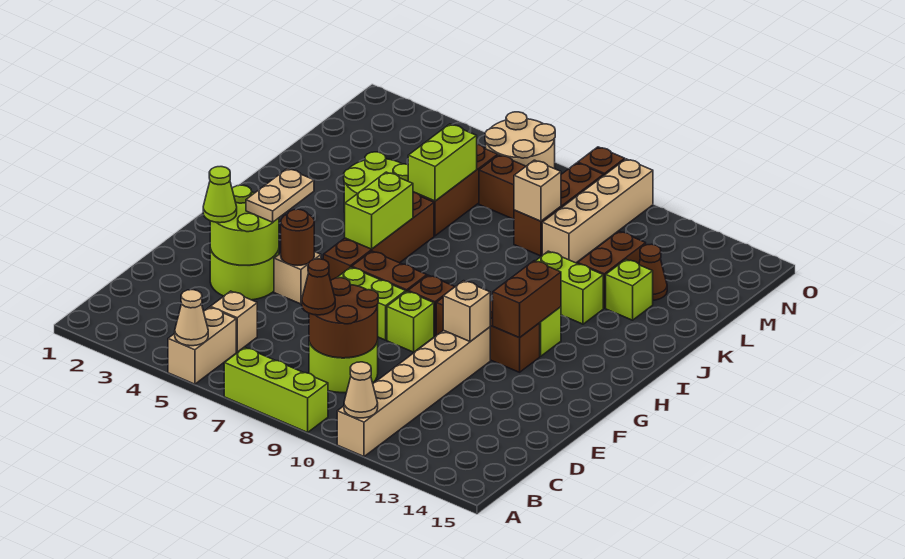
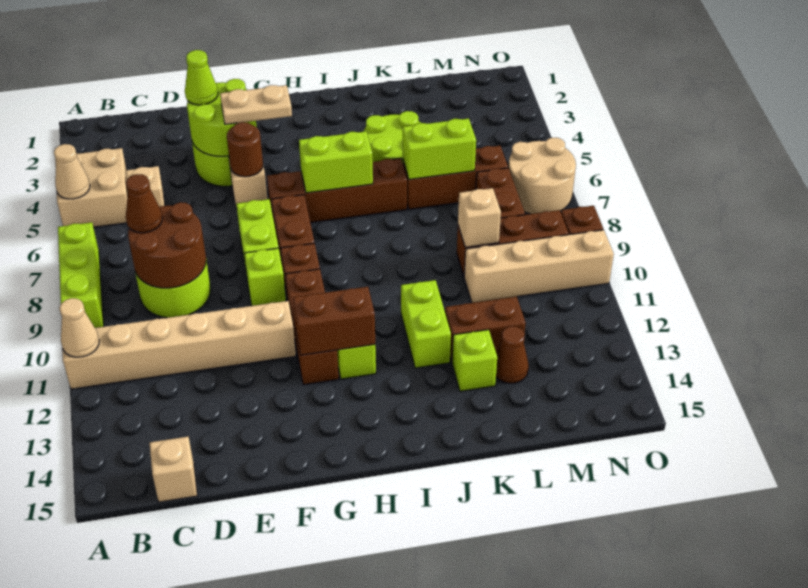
tan brick A5:B5 level 1 -> tan brick A4:B5 level 1
tan brick F11 level 2 -> tan brick C15 level 1

